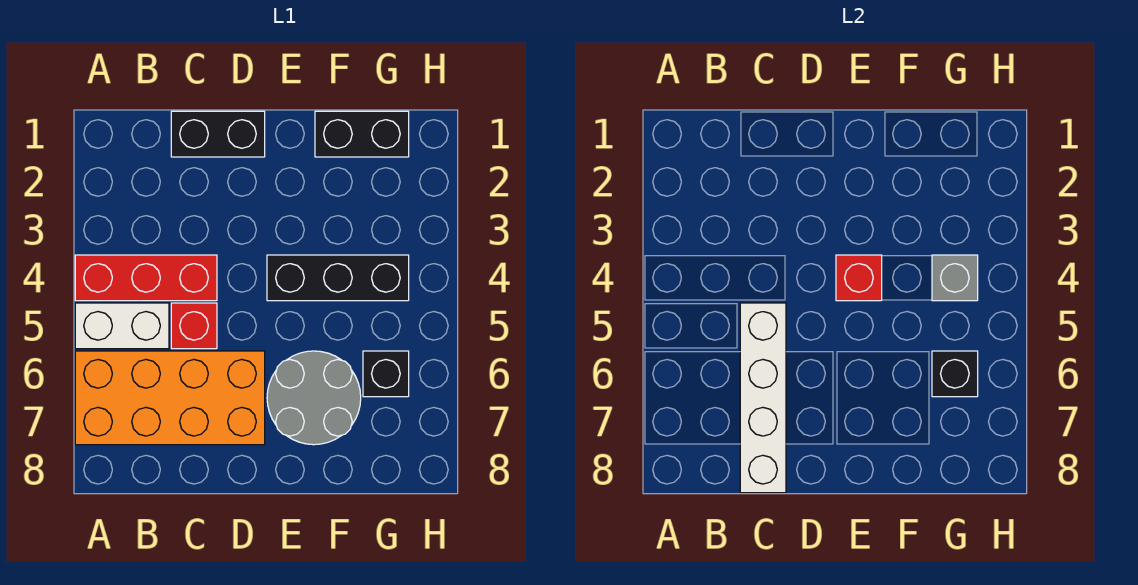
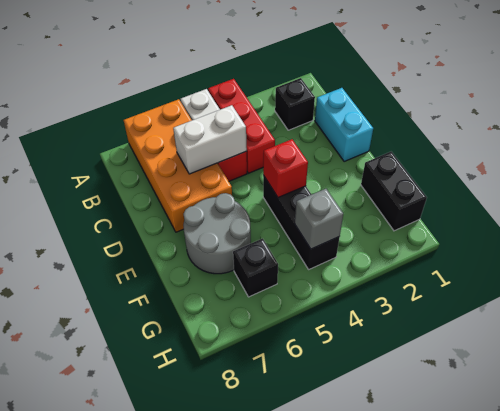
black brick C1:D1 level 1 -> cyan brick C1:D1 level 1
white brick C5:C8 level 2 -> white brick C5:C6 level 2
black brick G6 level 2 -> black brick B2 level 1

